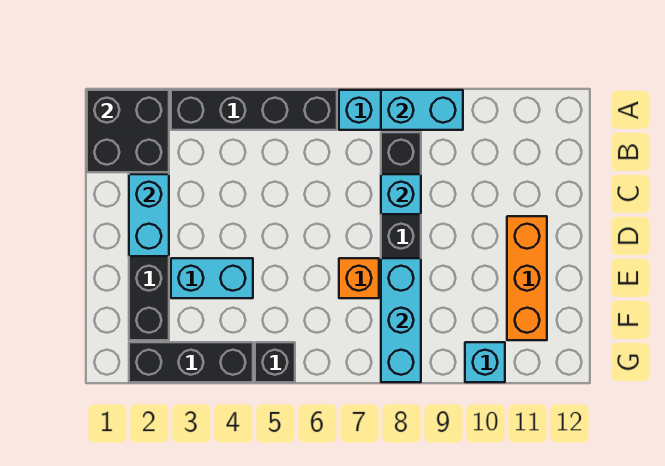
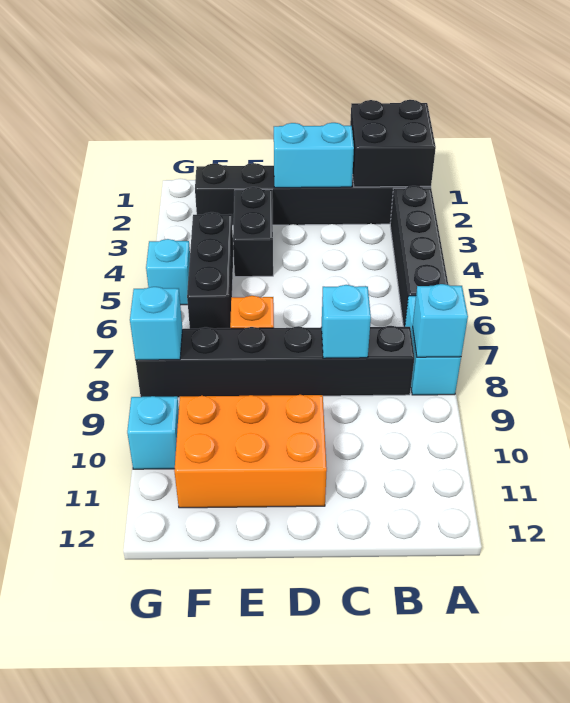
cyan brick A8:A9 level 2 -> cyan brick A8 level 2
orange brick D11:F11 level 1 -> orange brick D10:F11 level 1
cyan brick E3:E4 level 1 -> black brick E3:E4 level 1
cyan brick E8:G8 level 2 -> cyan brick G8 level 2
black brick G2:G4 level 1 -> black brick F4:F6 level 1
black brick G5 level 1 -> cyan brick G5 level 1

